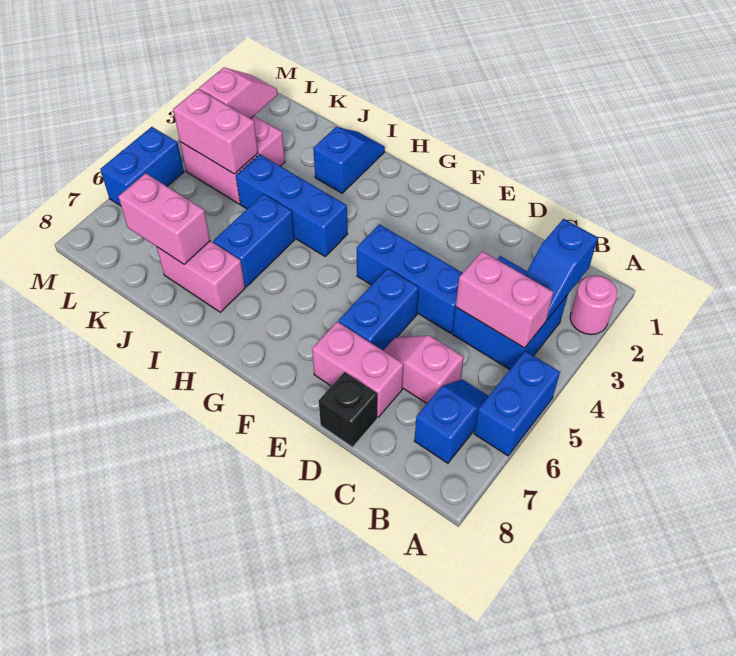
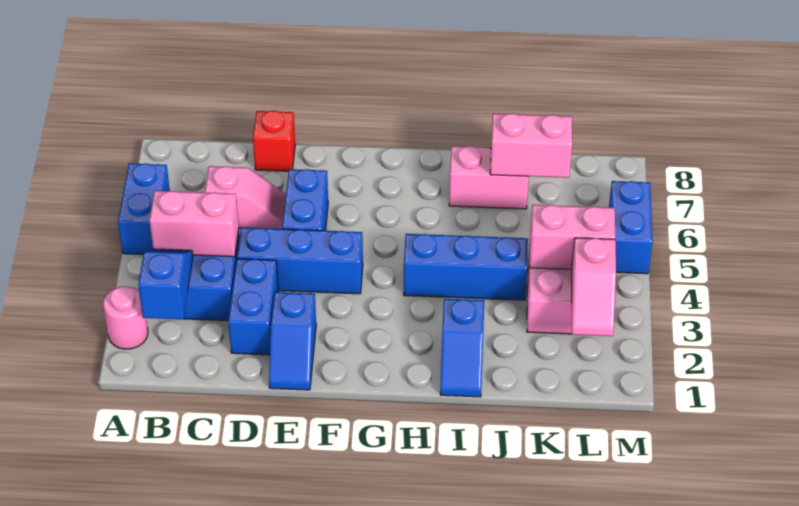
blue slope B6:B7 level 1 top 7 -> blue slope E1:E2 level 1 top 2
pink brick D7:E7 level 1 -> none
black brick D8 level 1 -> red brick D8 level 1
blue brick I5:I6 level 1 -> blue brick D2:D3 level 1

